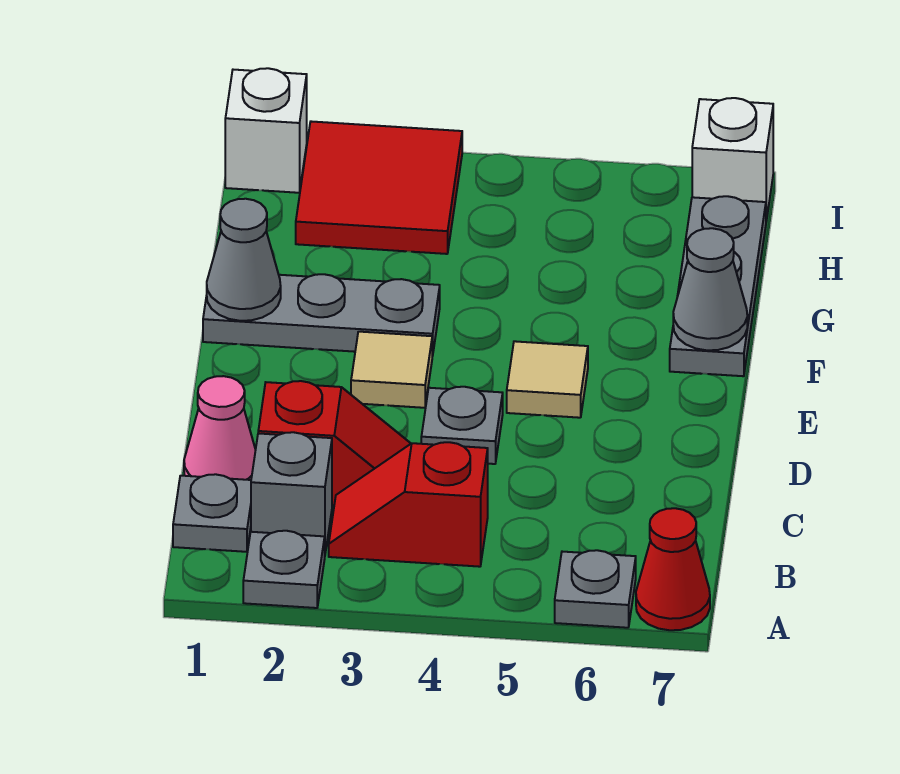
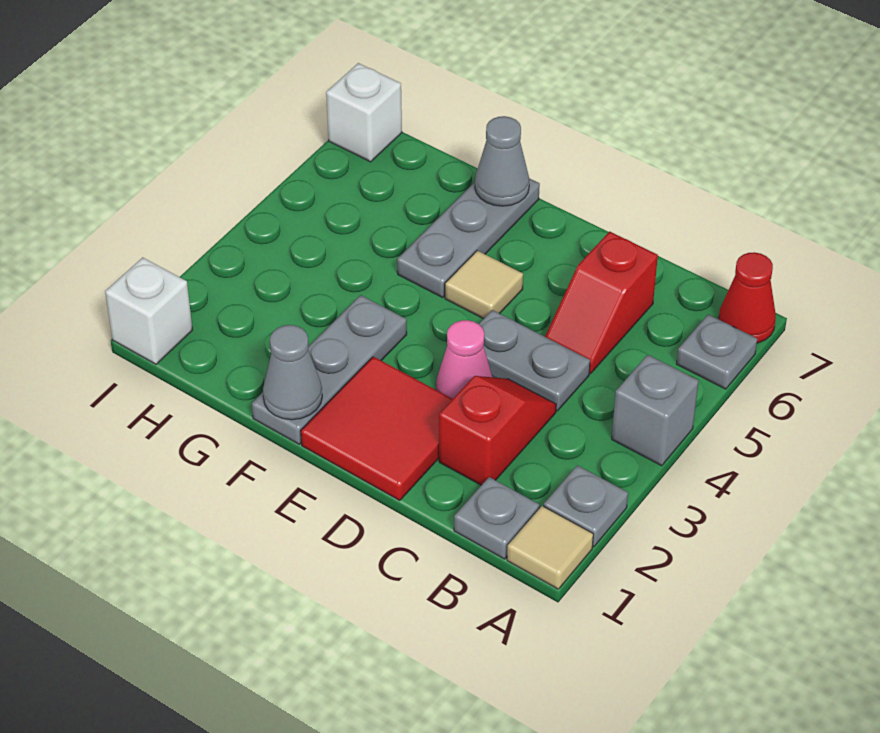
grey brick B2 level 1 -> grey brick A4 level 1
red slope B3:B4 level 1 top 4 -> red slope C5:C6 level 1 top 6
pink cone C1 level 1 -> pink cone D3 level 1
grey plate D4 level 1 -> grey plate C4:D4 level 1
tan tile E3 level 1 -> tan tile A1 level 1
grey plate F7:H7 level 1 -> grey plate F5:F7 level 1
red tile H2:I3 level 1 -> red tile D1:E2 level 1

